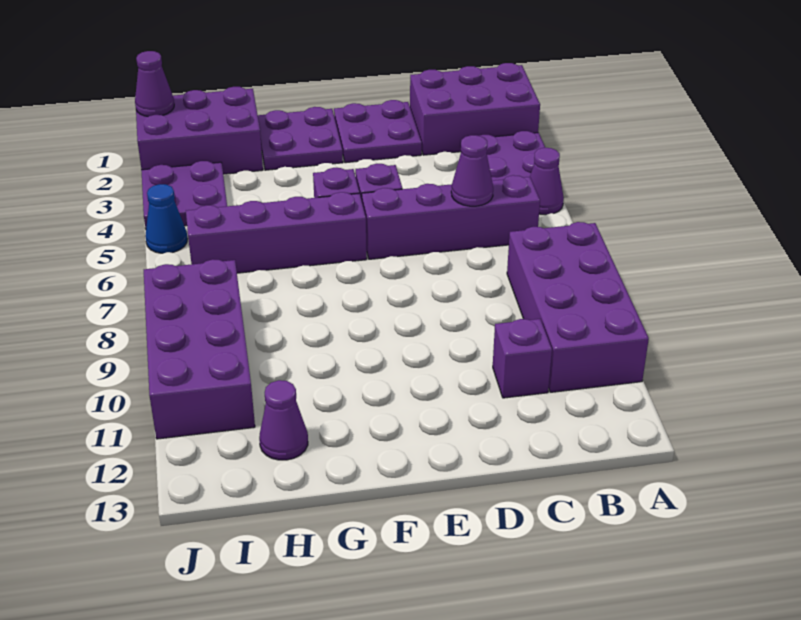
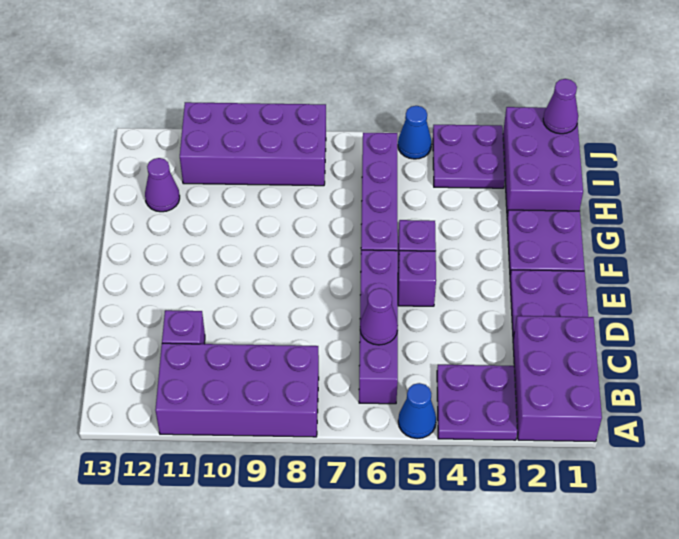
purple cone A5 level 1 -> blue cone A5 level 1

